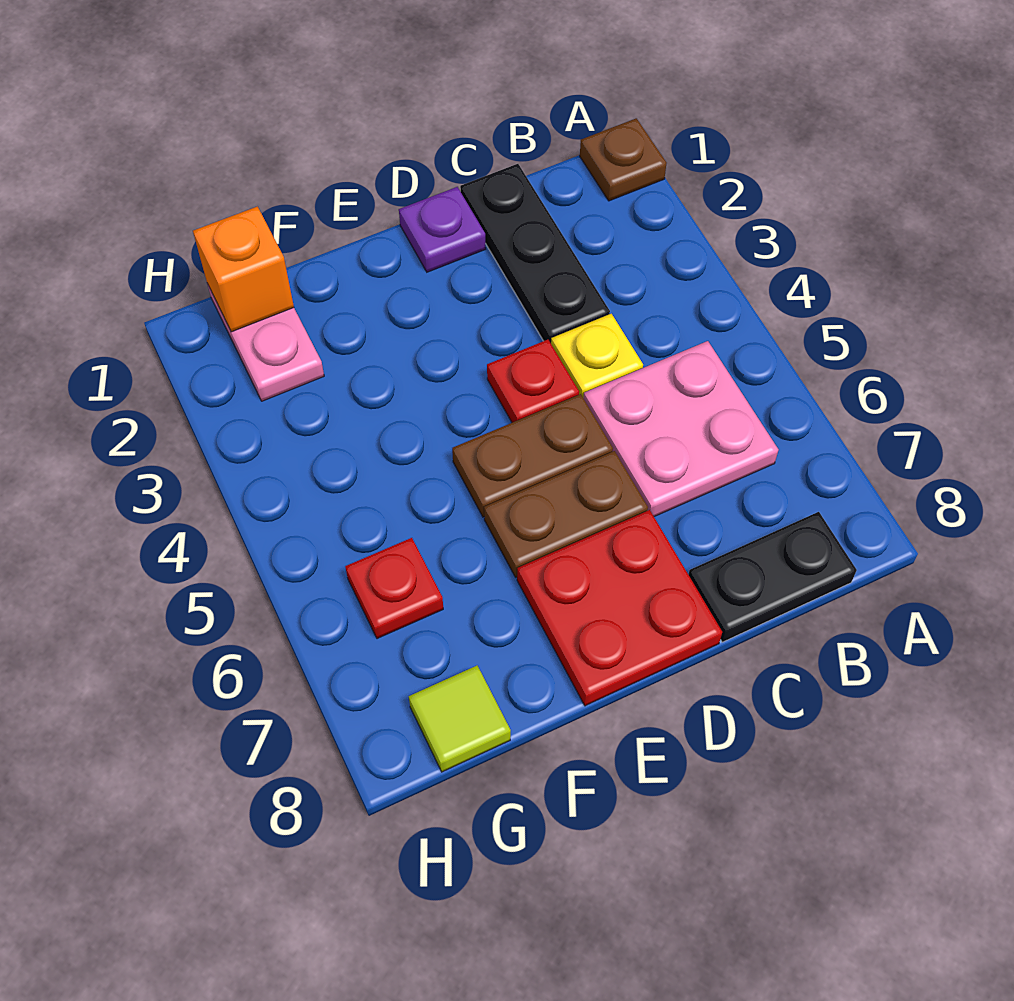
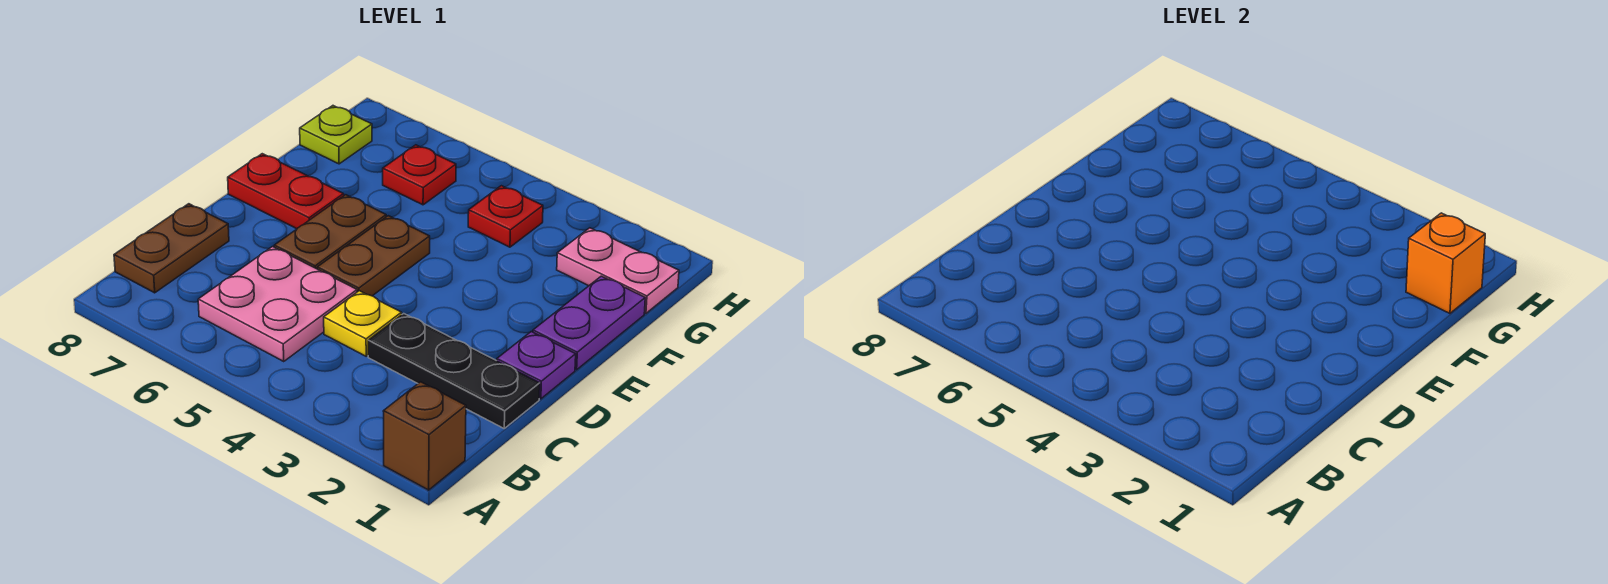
brown plate A1 level 1 -> brown brick A1 level 1
black plate B8:C8 level 1 -> brown plate B8:C8 level 1
red plate D4 level 1 -> red plate G4 level 1
red plate D7:E8 level 1 -> red plate E7:E8 level 1
none -> purple plate E1:F1 level 1
lime tile G8 level 1 -> lime plate G8 level 1

